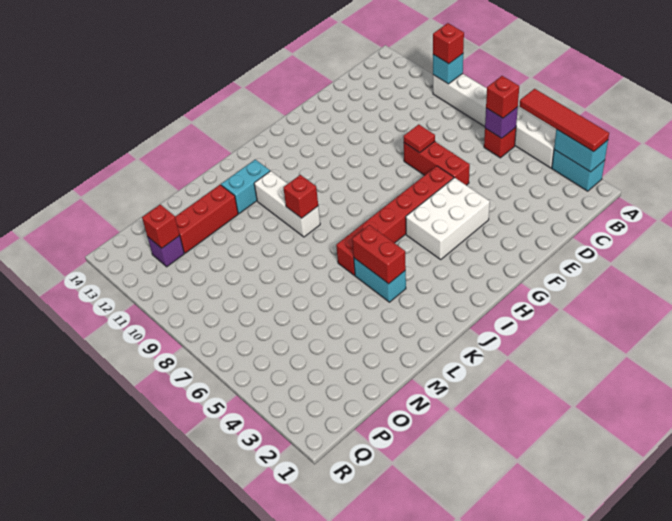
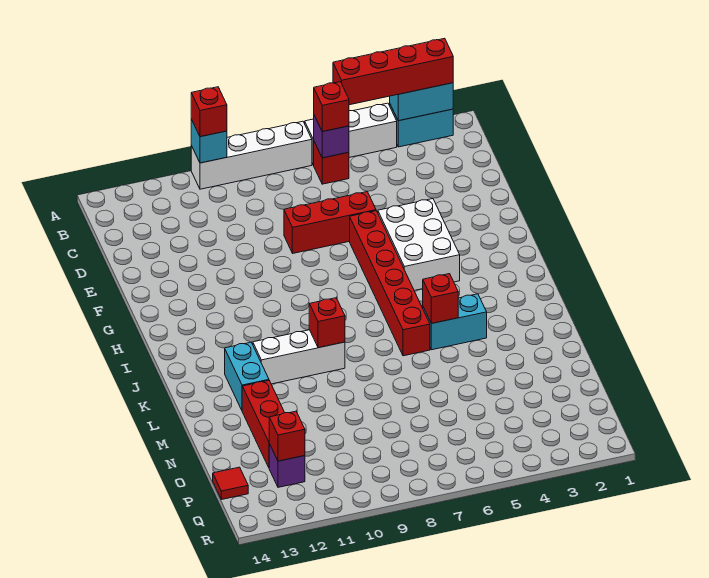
red tile A2:A5 level 3 -> red brick A2:A5 level 3
red tile E8 level 2 -> red tile P14 level 1
red brick K4:K5 level 2 -> red brick K5 level 2

